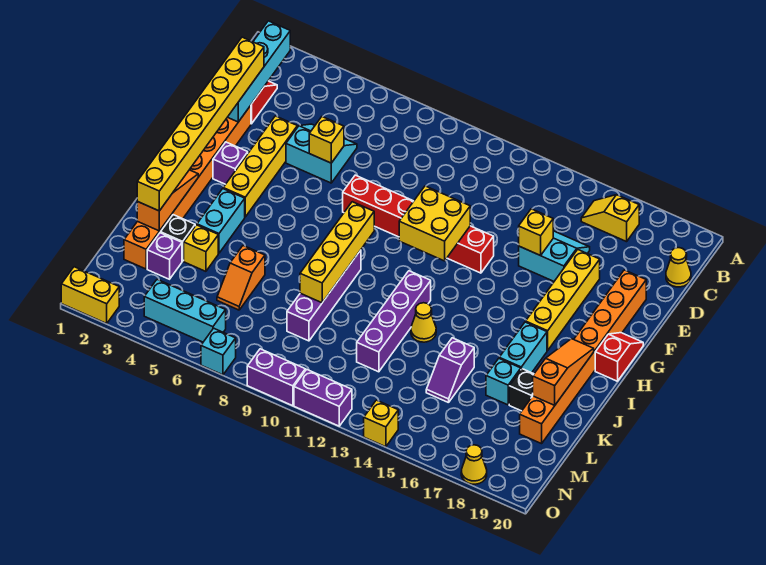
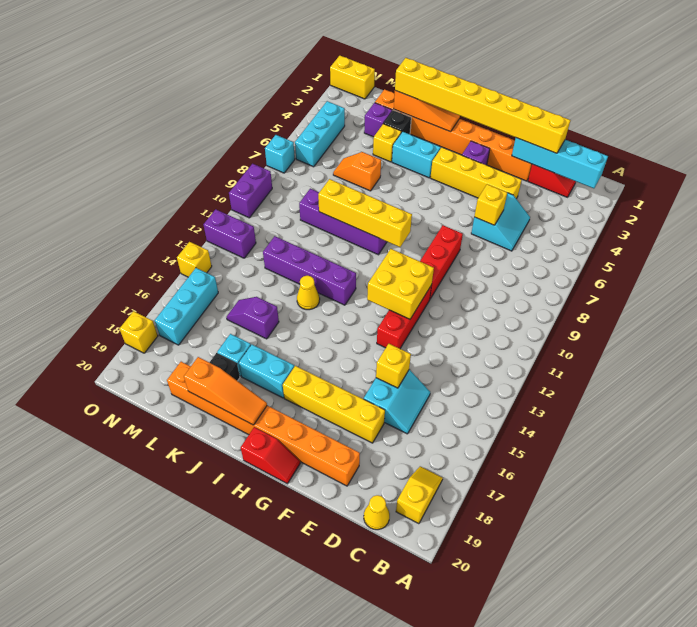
yellow slope B16:B17 level 1 top 17 -> yellow slope B18:B19 level 1 top 19
none -> cyan brick N15:N17 level 1
yellow brick O1:O2 level 1 -> yellow brick N1:O1 level 1
purple brick O11:O12 level 1 -> purple brick N12:O12 level 1
yellow cone O18 level 1 -> yellow brick O18 level 1

